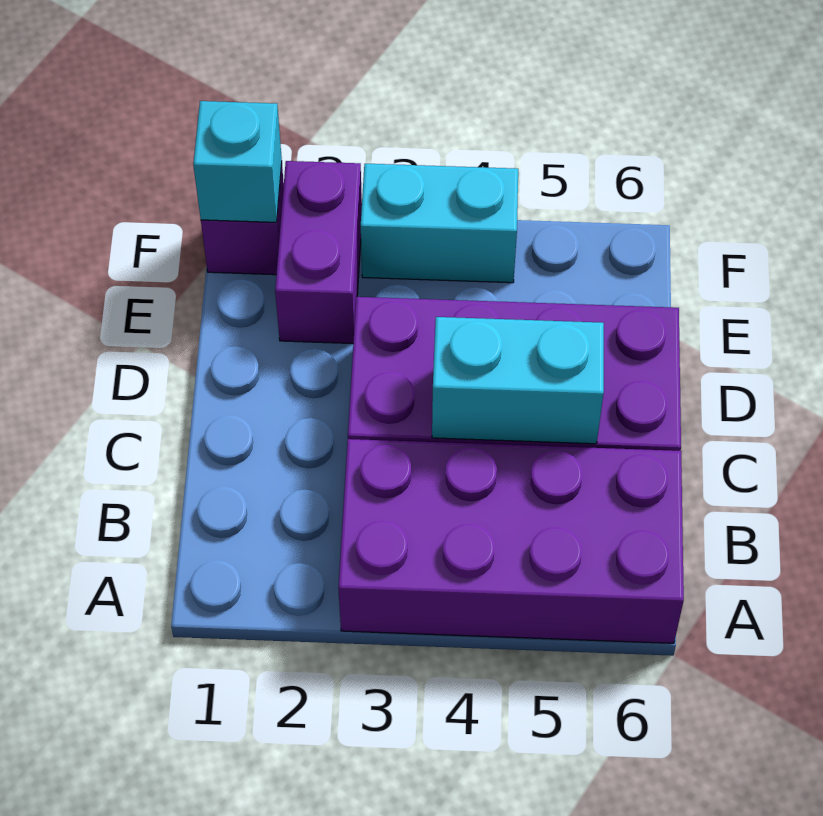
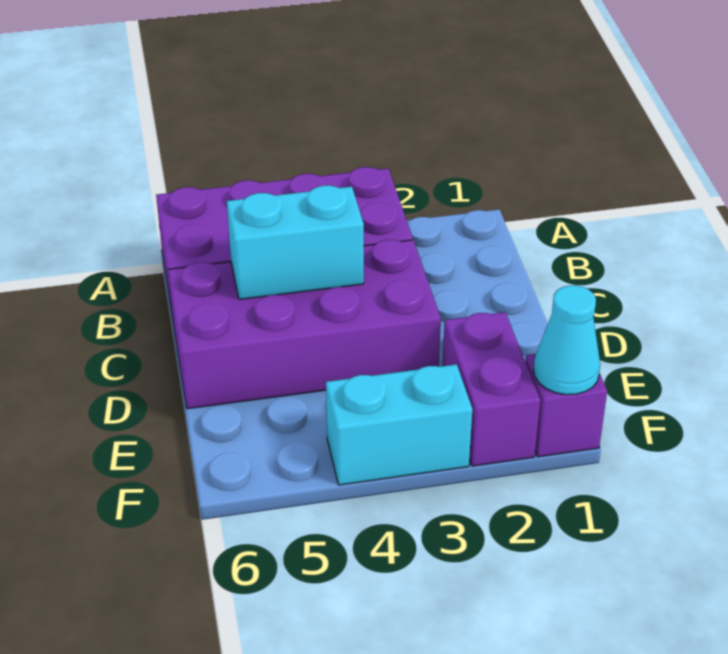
cyan brick F1 level 2 -> cyan cone F1 level 2

